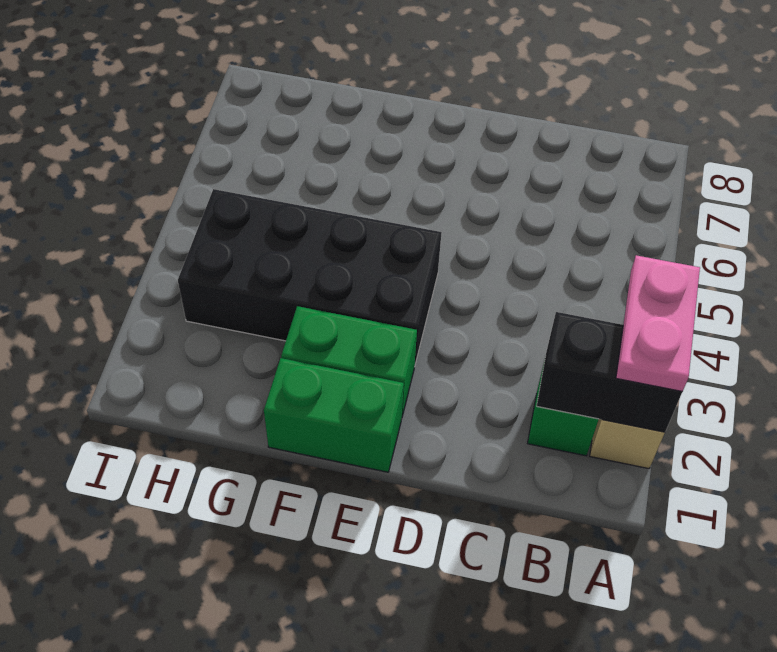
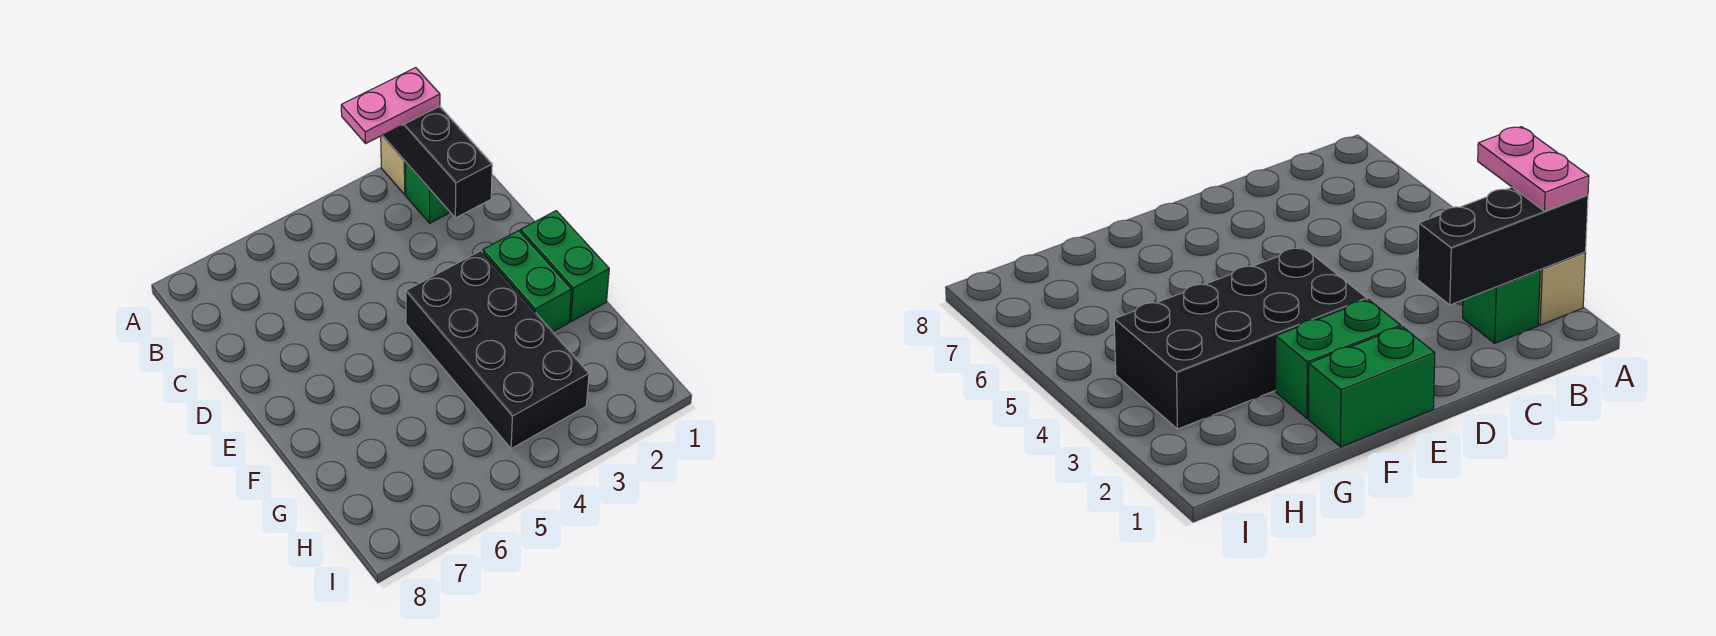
black brick A2:B2 level 2 -> black brick A2:C2 level 2

